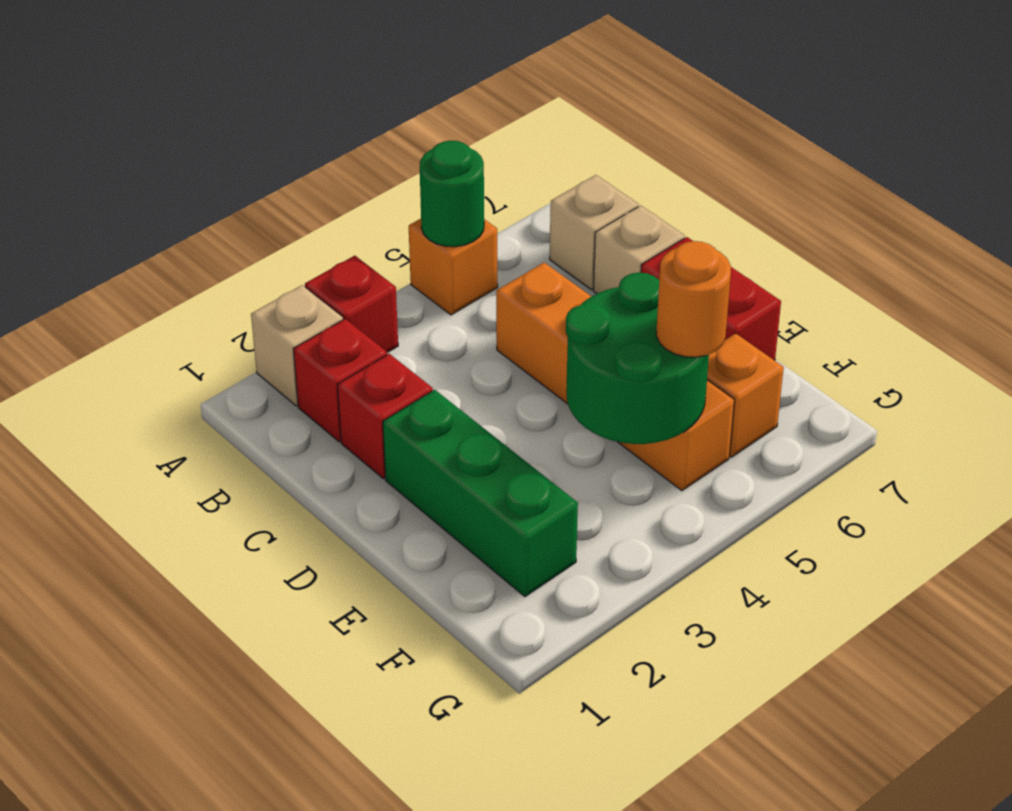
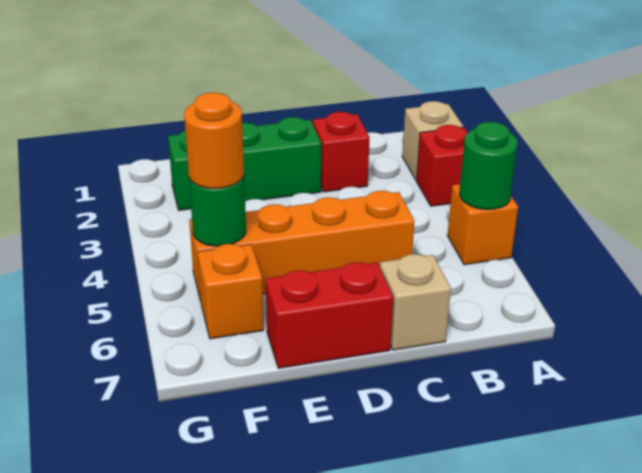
red brick B2 level 1 -> none
tan brick B7 level 1 -> none
green round brick E4:F5 level 2 -> green round brick F5 level 2

